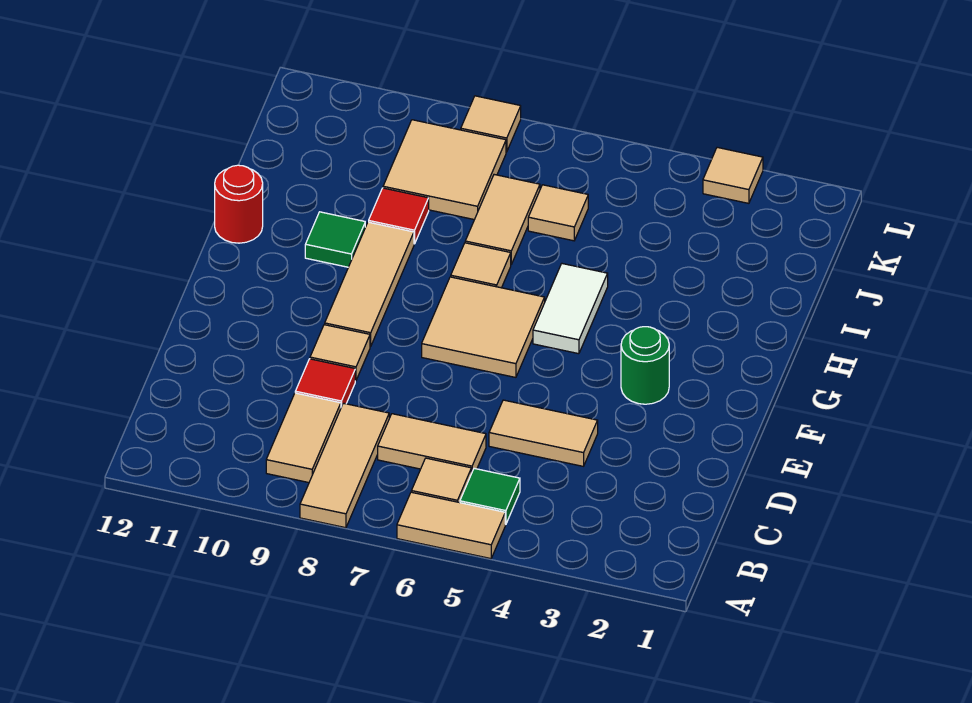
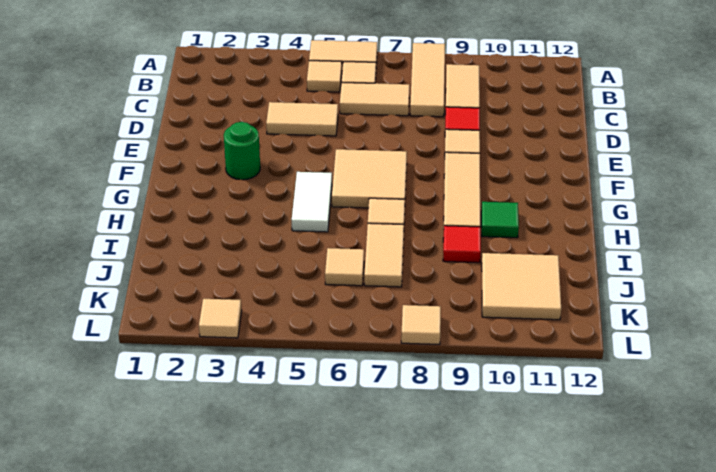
green tile B5 level 1 -> tan tile B5 level 1
red round brick H12 level 1 -> none
tan tile J8:K9 level 1 -> tan tile J10:K11 level 1

